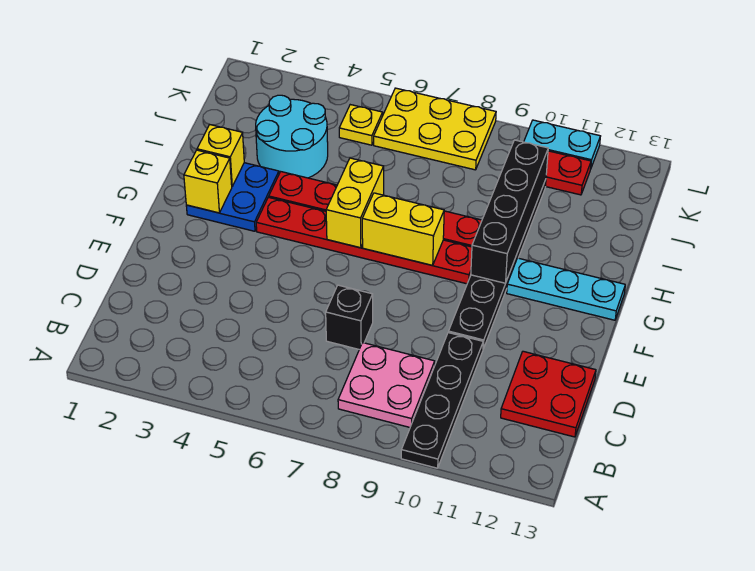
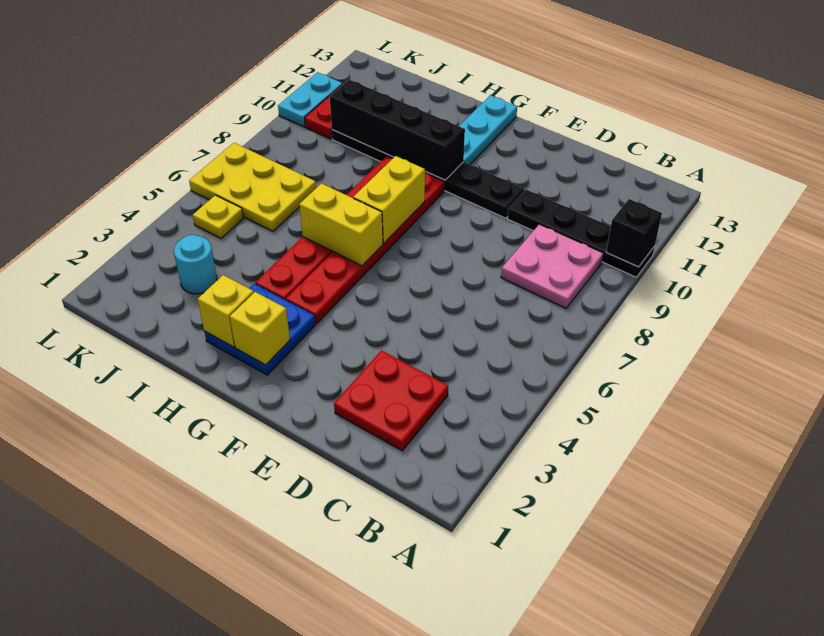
red plate C12:D13 level 1 -> red plate C2:D3 level 1
black brick D7 level 1 -> black brick A10 level 2
cyan round brick I3:J4 level 1 -> cyan round brick J3 level 1
yellow plate K6:L8 level 1 -> yellow plate J6:L7 level 1

